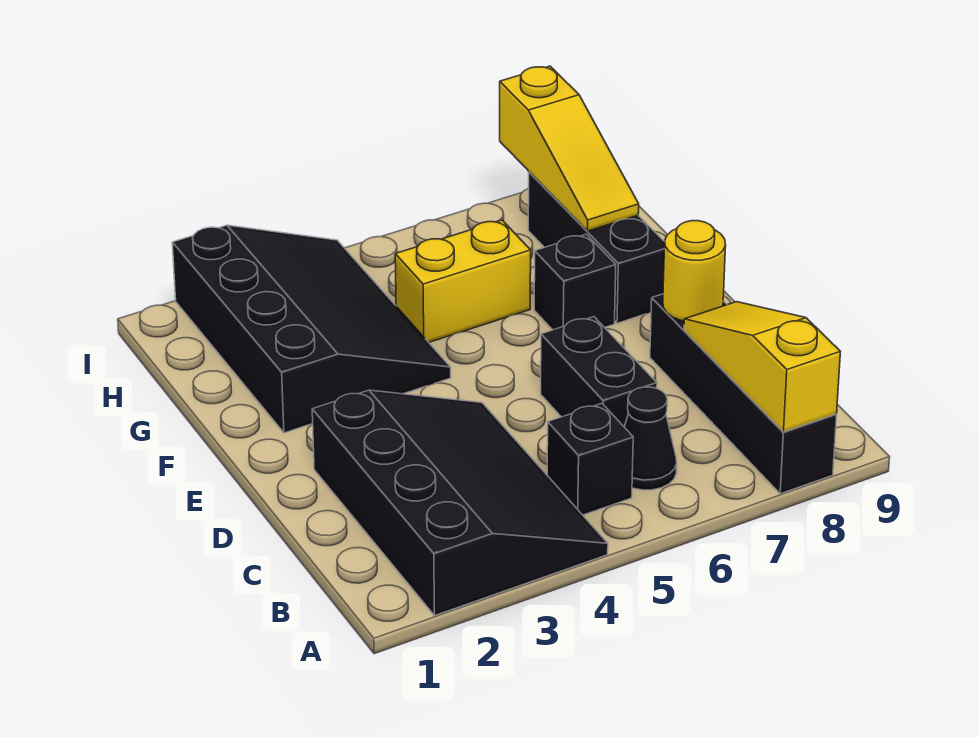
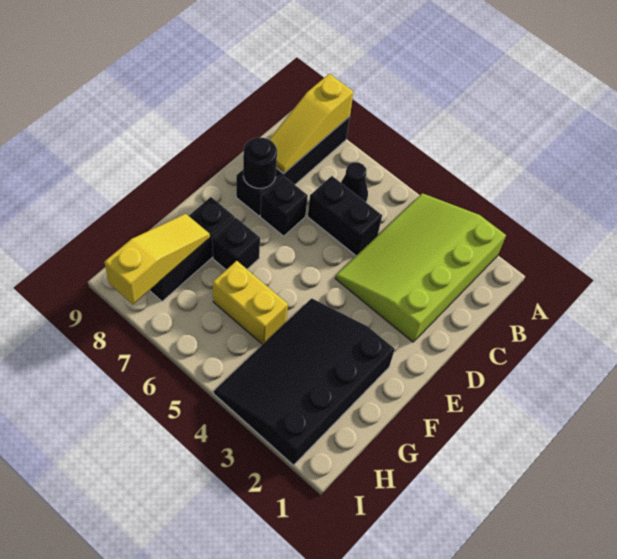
black slope A2:D4 level 1 top 2 -> lime slope A2:D4 level 1 top 2
black brick B5 level 1 -> black brick D7 level 1
black brick C6:D6 level 1 -> black brick C5:C6 level 1
yellow round brick D8 level 2 -> black round brick D8 level 2

